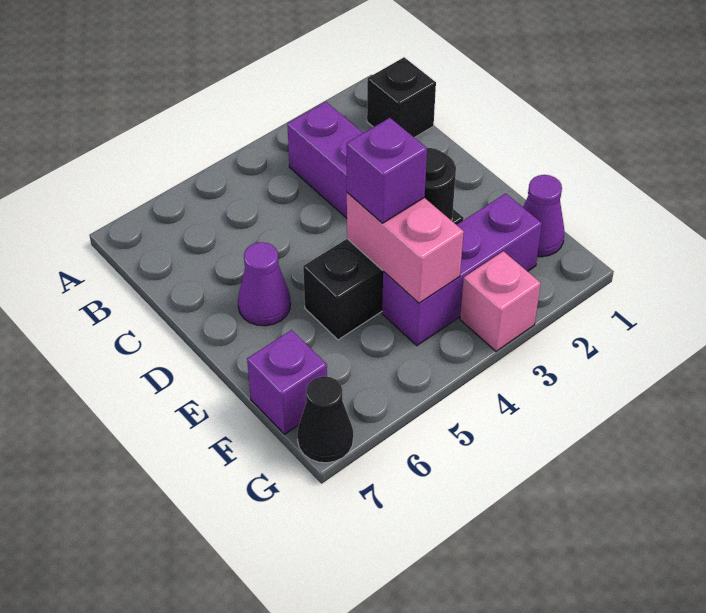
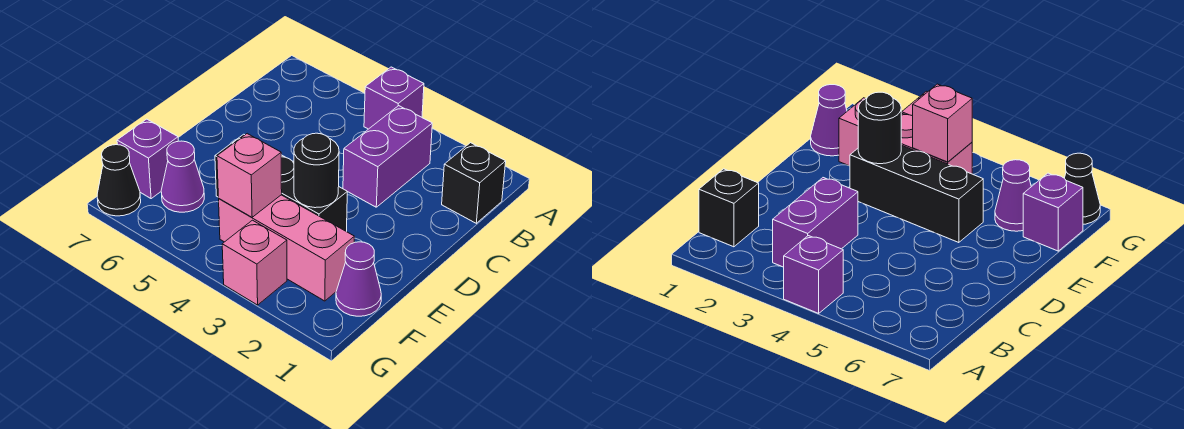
purple cone D6 level 1 -> purple cone F6 level 1
pink brick E4:F4 level 2 -> pink brick F4 level 2
purple brick E4 level 3 -> purple brick A4 level 1
purple brick F2:F4 level 1 -> pink brick F2:F4 level 1

